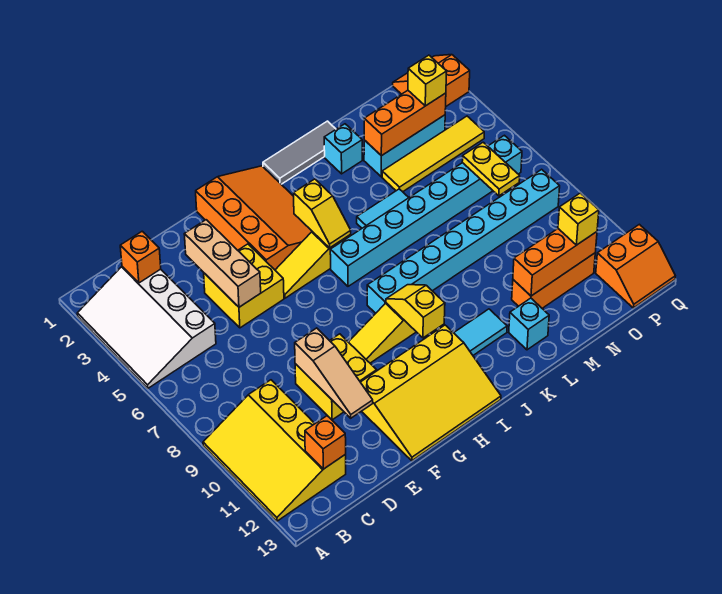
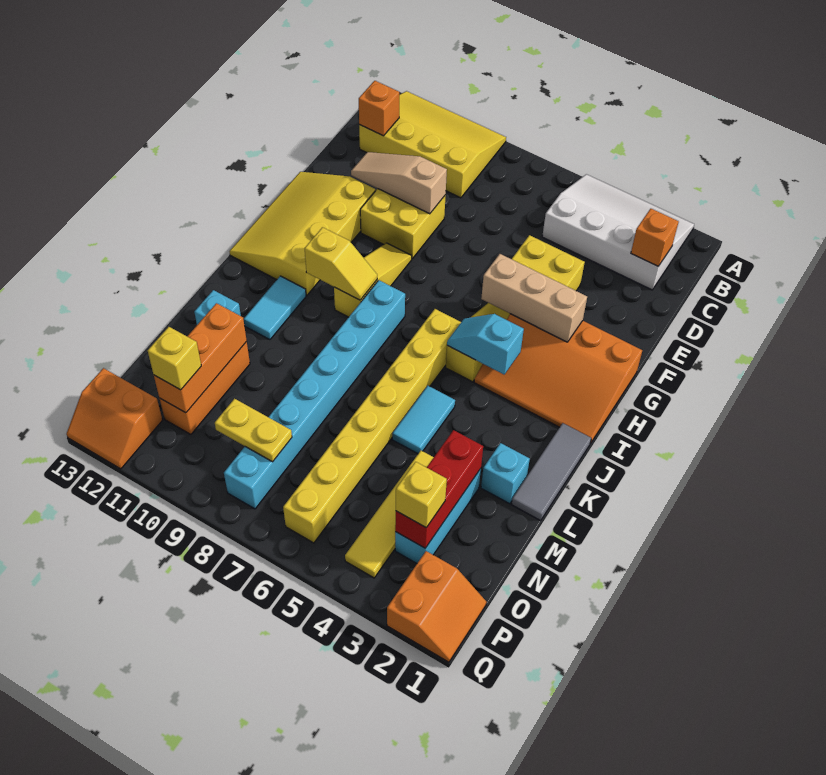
tan brick E3:E5 level 2 -> tan brick G3:G5 level 2
yellow slope I4:I5 level 2 top 4 -> cyan slope I4:I5 level 2 top 4
cyan brick I6:P6 level 1 -> yellow brick I6:P6 level 1
orange brick M3:O3 level 2 -> red brick M3:O3 level 2
yellow plate O6:O7 level 2 -> yellow plate O8:O9 level 2
orange slope P12:Q13 level 1 top 12 -> orange slope P12:Q13 level 1 top P

